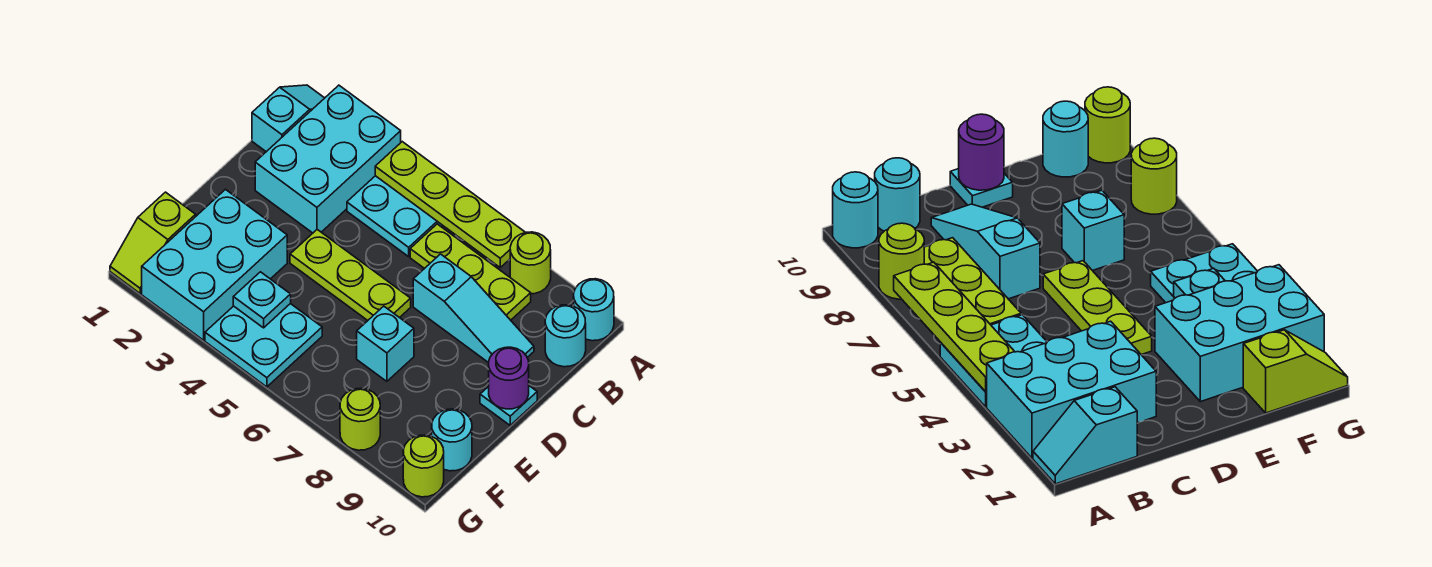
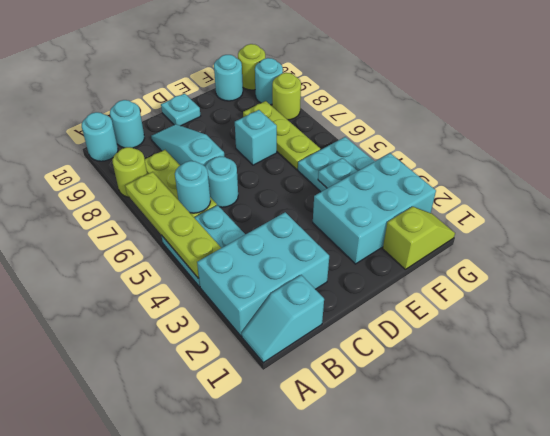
none -> cyan round brick B6 level 2
none -> cyan round brick C6 level 1
lime plate D4:D6 level 1 -> lime plate F6:F8 level 1
purple round brick D10 level 2 -> none
none -> cyan round brick G9 level 1

